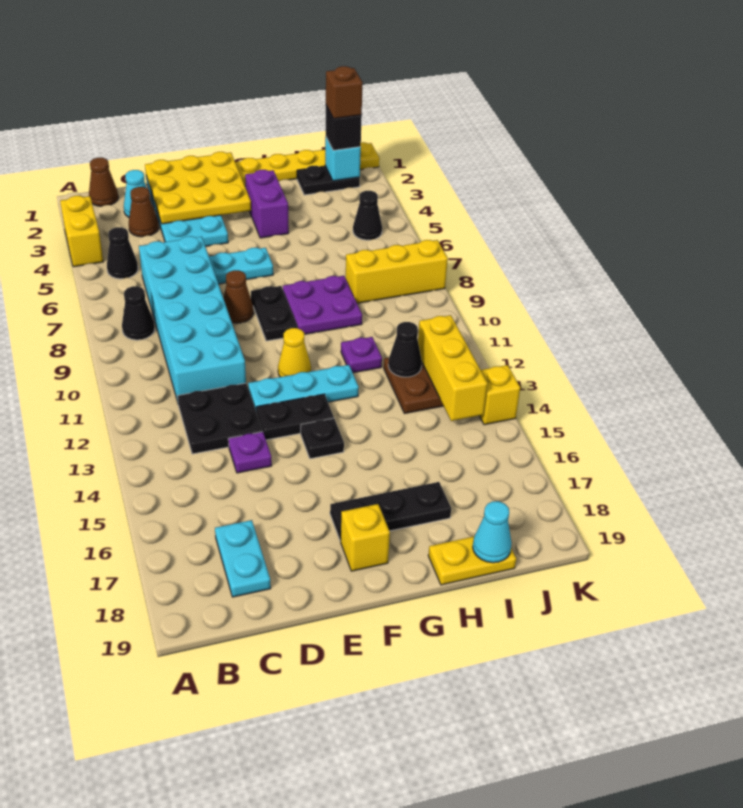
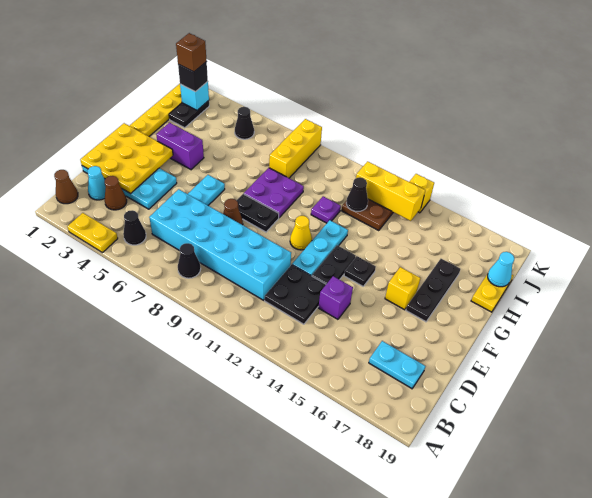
yellow brick A3:A4 level 1 -> yellow plate A3:A4 level 1
purple plate D14 level 1 -> purple brick D14 level 1
yellow brick F18 level 1 -> yellow brick F16 level 1

